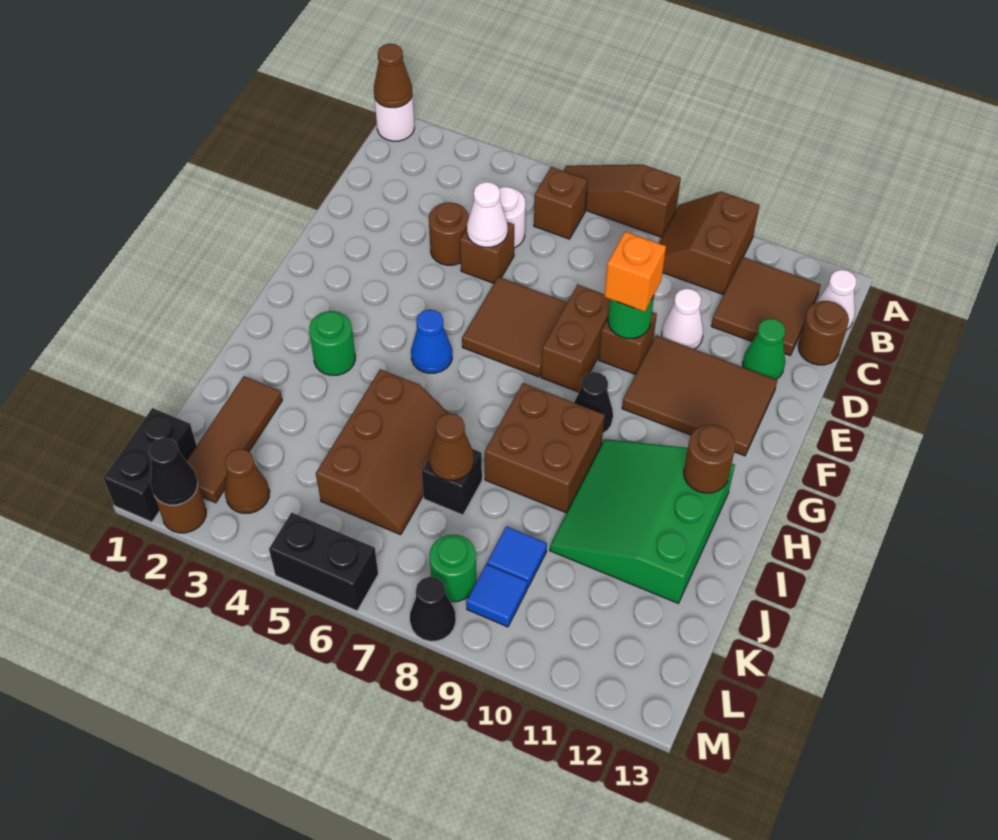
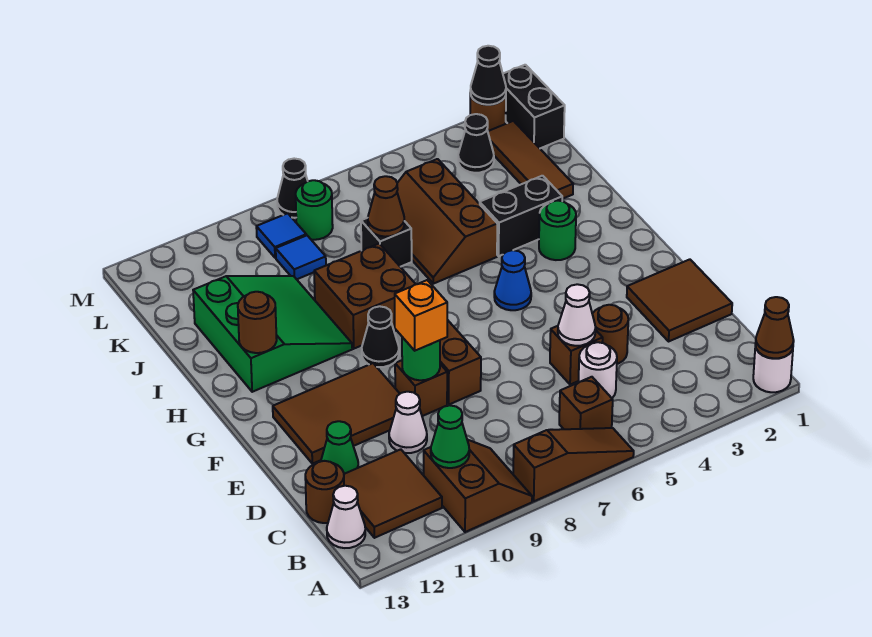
none -> green cone B10 level 2
brown tile E6:F7 level 1 -> brown tile D1:E2 level 1
brown cone L3 level 1 -> black cone L3 level 1
black brick M5:M6 level 1 -> black brick I3:I4 level 1

